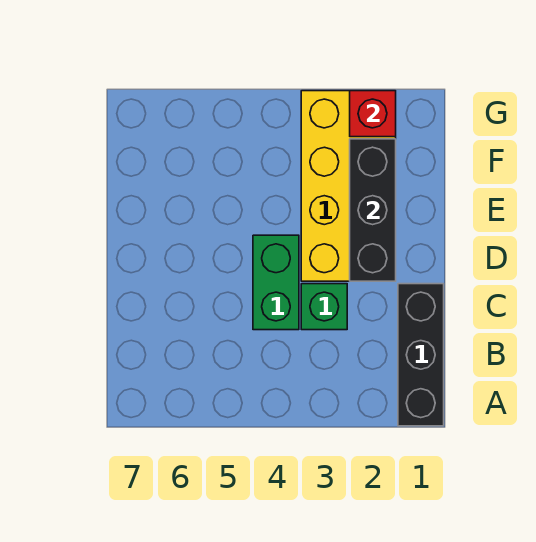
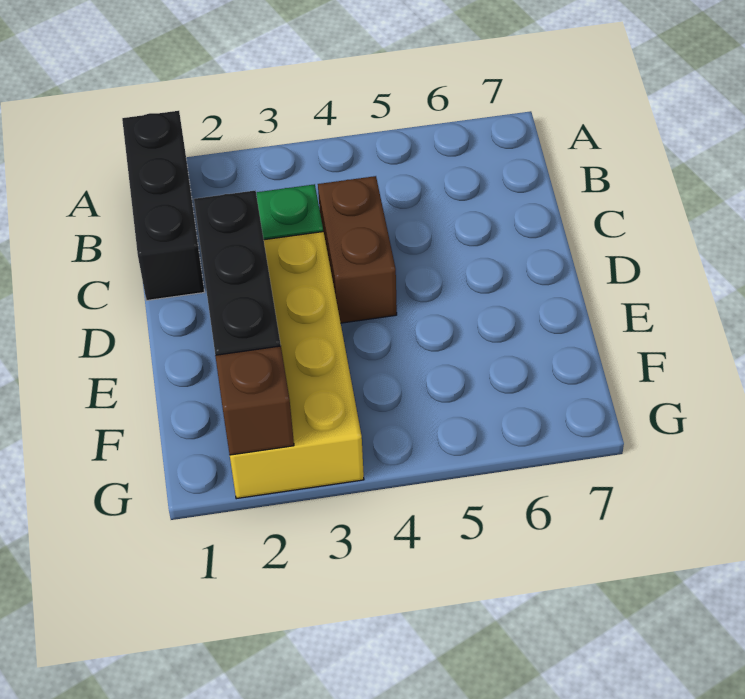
green brick C4:D4 level 1 -> brown brick C4:D4 level 1
red brick G2 level 2 -> brown brick G2 level 2

